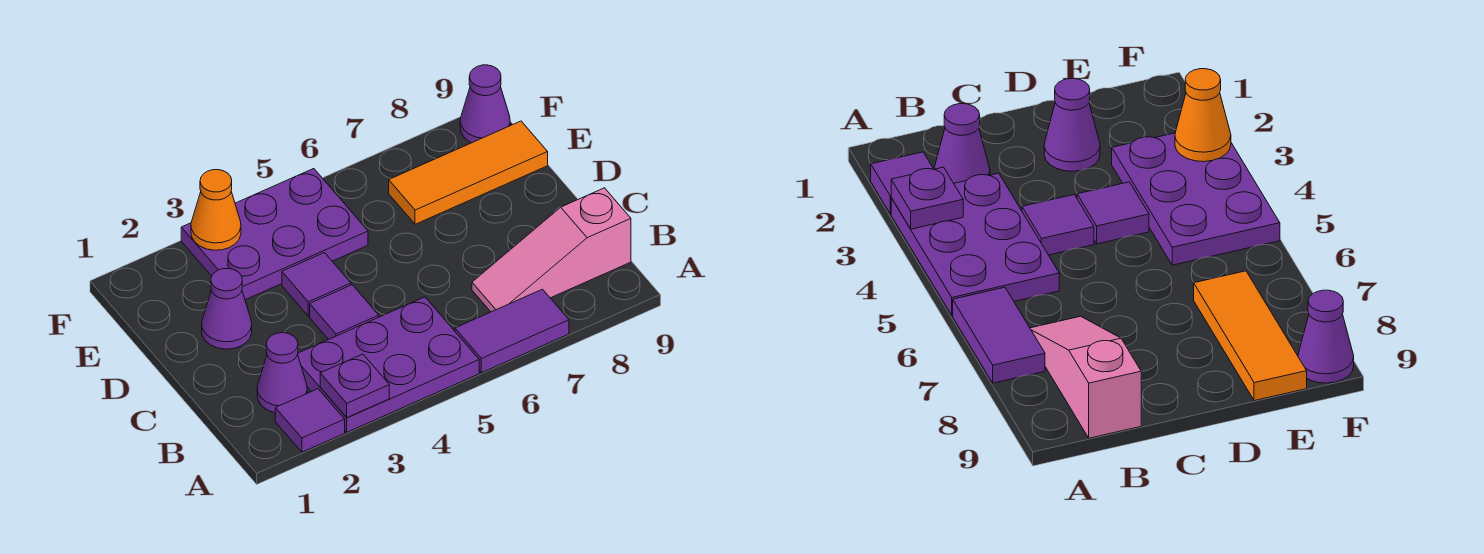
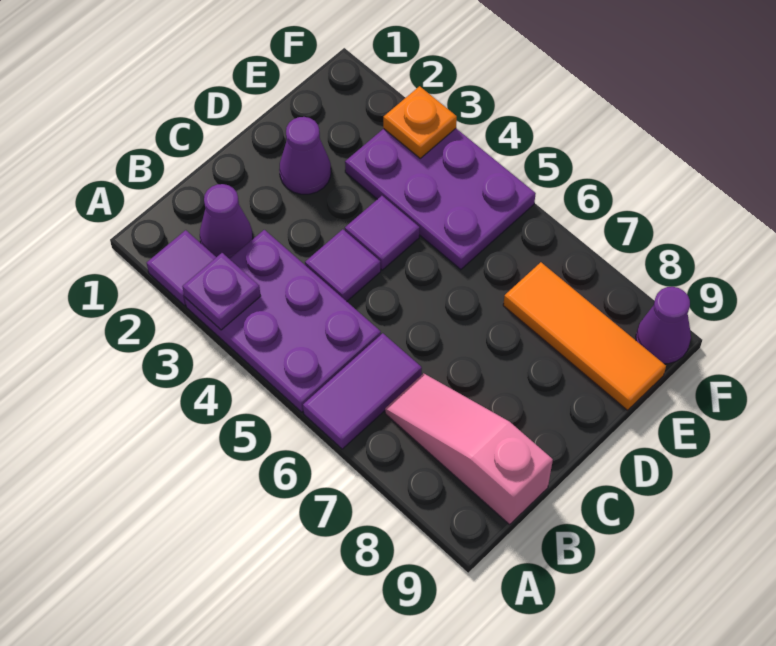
purple tile A6:A7 level 1 -> purple tile A6:B6 level 1
orange cone F3 level 2 -> orange plate F3 level 2

